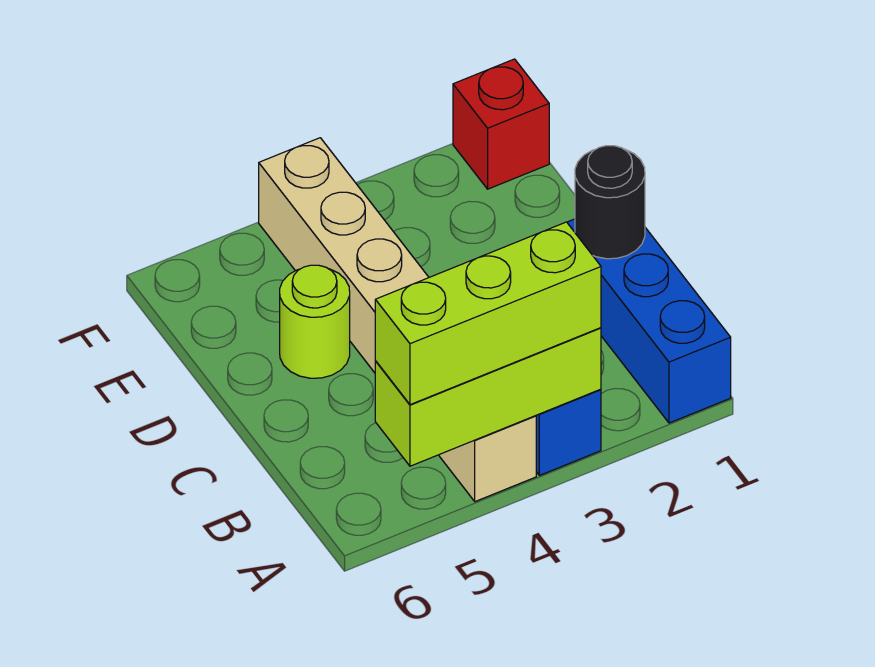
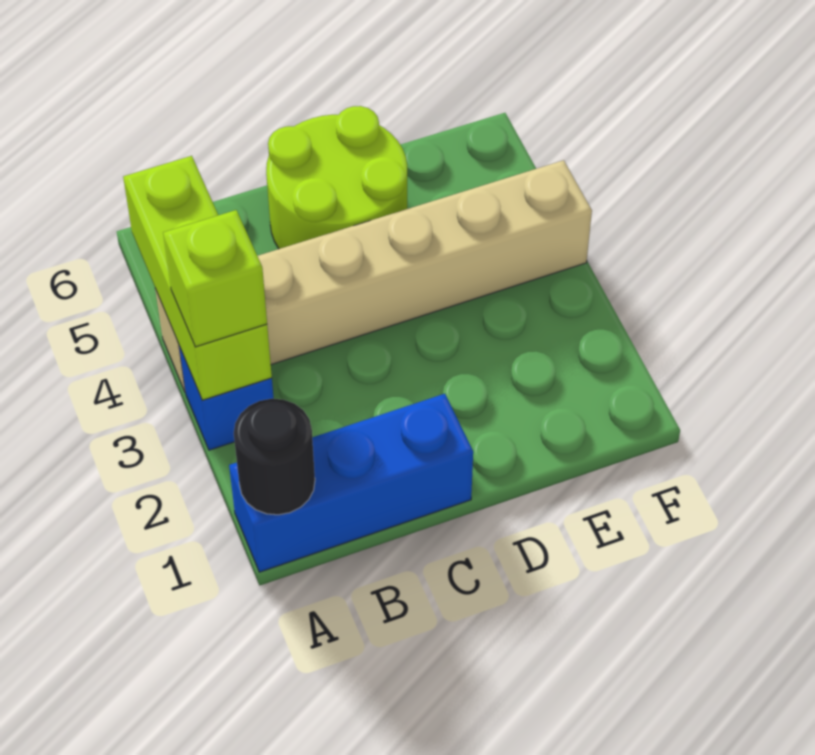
lime brick A3:A5 level 3 -> lime brick A3 level 3
black round brick C1 level 2 -> black round brick A1 level 2
lime round brick D5 level 1 -> lime round brick C5:D6 level 1
red brick F1 level 1 -> none

